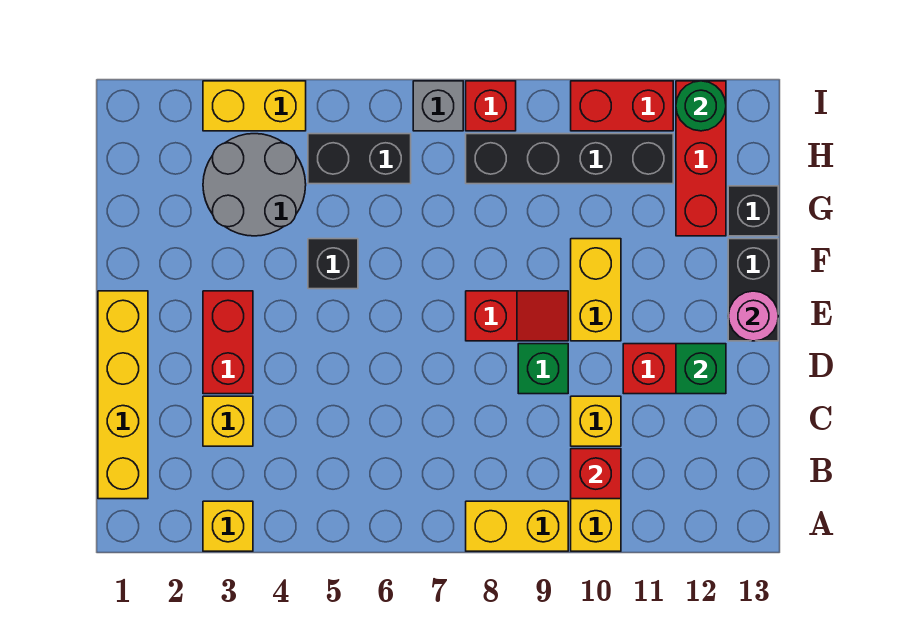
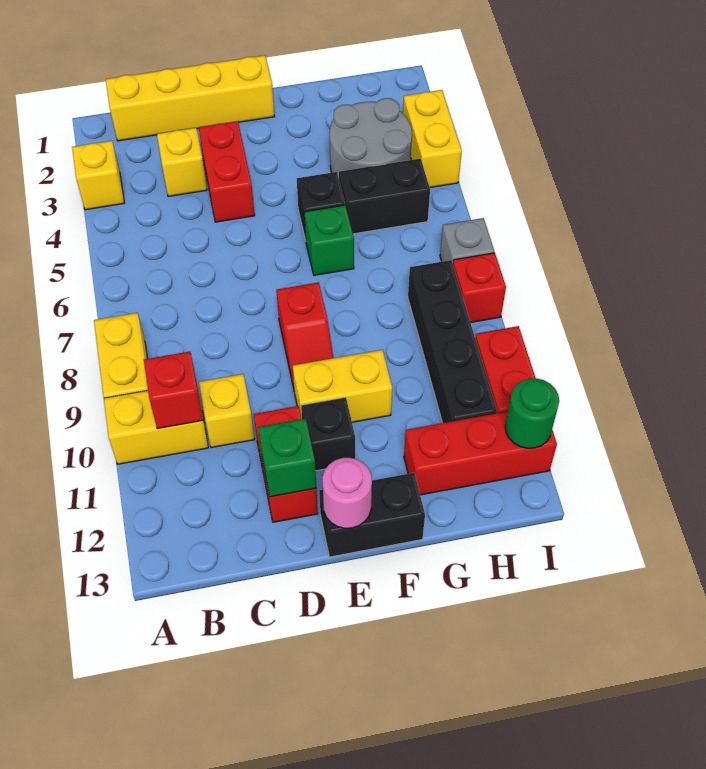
red brick D3:E3 level 1 -> red brick D3:D4 level 1
green brick D9 level 1 -> green brick F6 level 1
black brick G13 level 1 -> black brick E11 level 1
black brick H5:H6 level 1 -> black brick G5:H5 level 1

